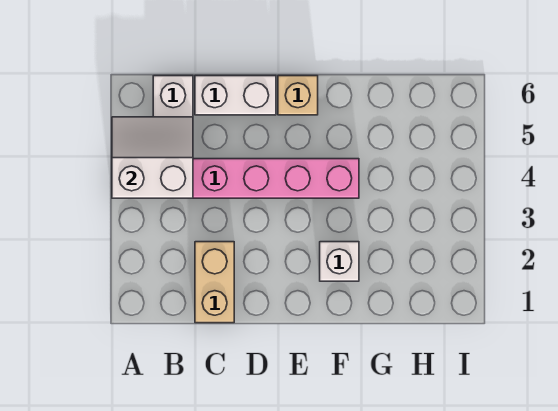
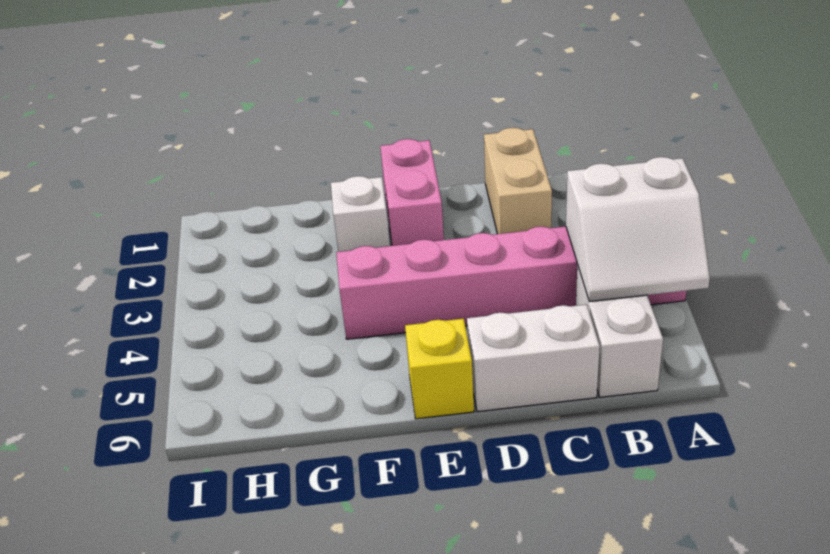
none -> pink brick E1:E2 level 1
tan brick E6 level 1 -> yellow brick E6 level 1

